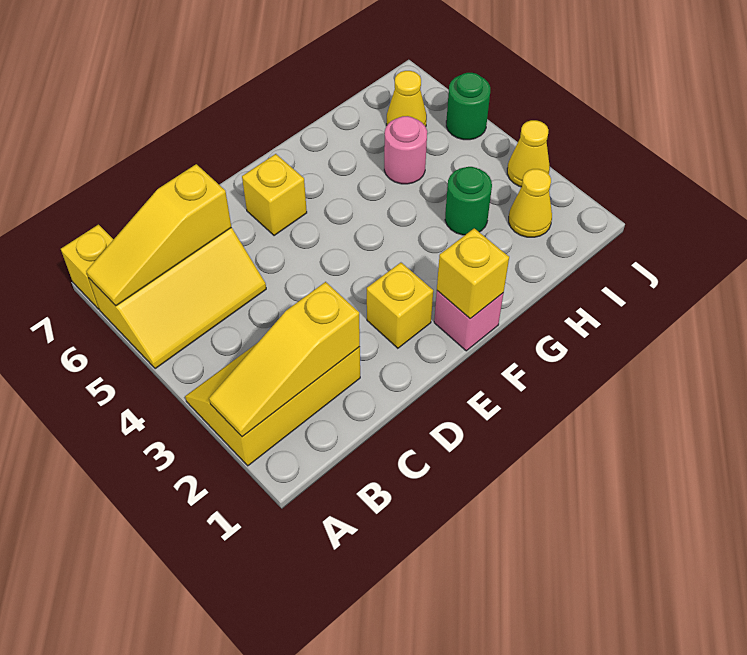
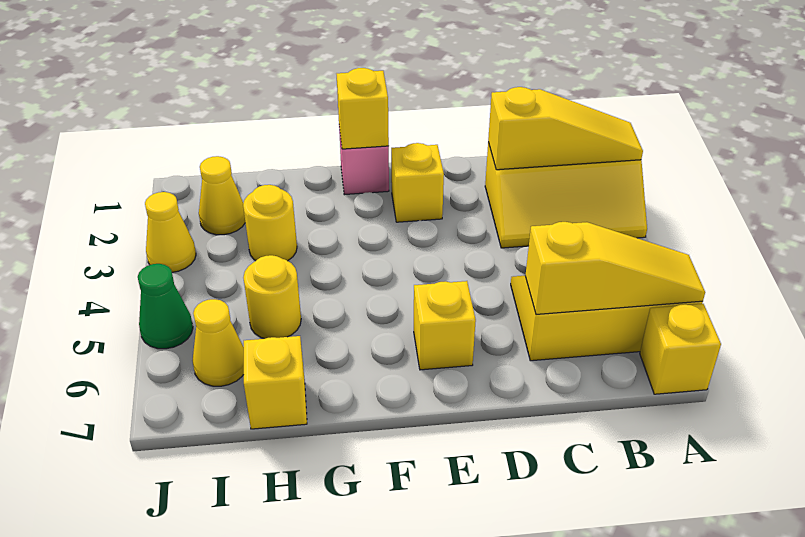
green round brick H3 level 1 -> yellow round brick H3 level 1
pink round brick H5 level 1 -> yellow round brick H5 level 1
none -> yellow brick H7 level 1
green round brick J5 level 1 -> green cone J5 level 1

